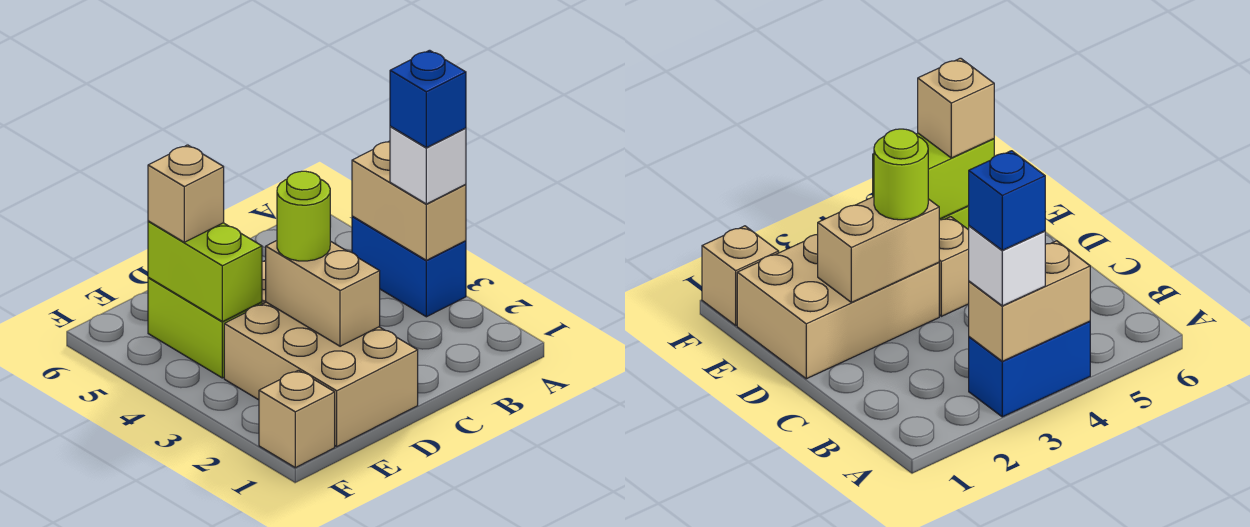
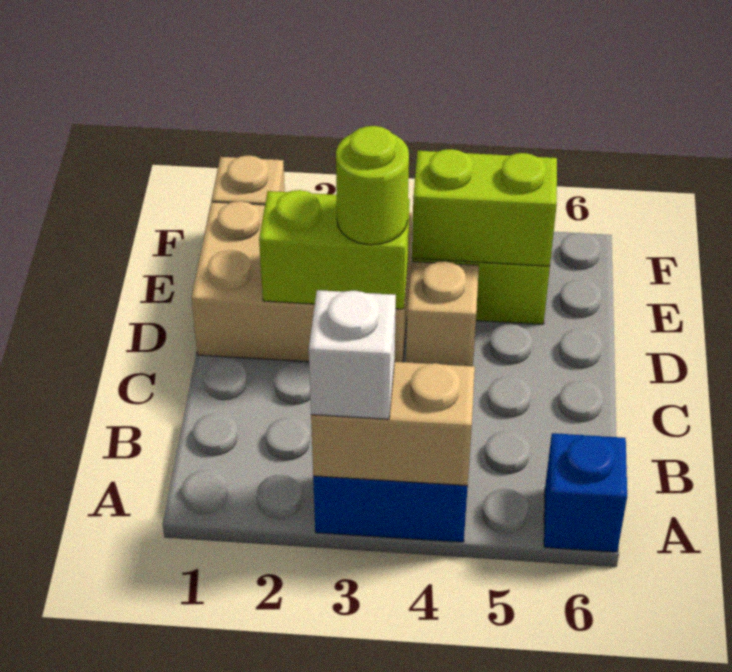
blue brick A3 level 4 -> blue brick A6 level 1
tan brick D2:D3 level 2 -> lime brick D2:D3 level 2
tan brick E5 level 3 -> none

